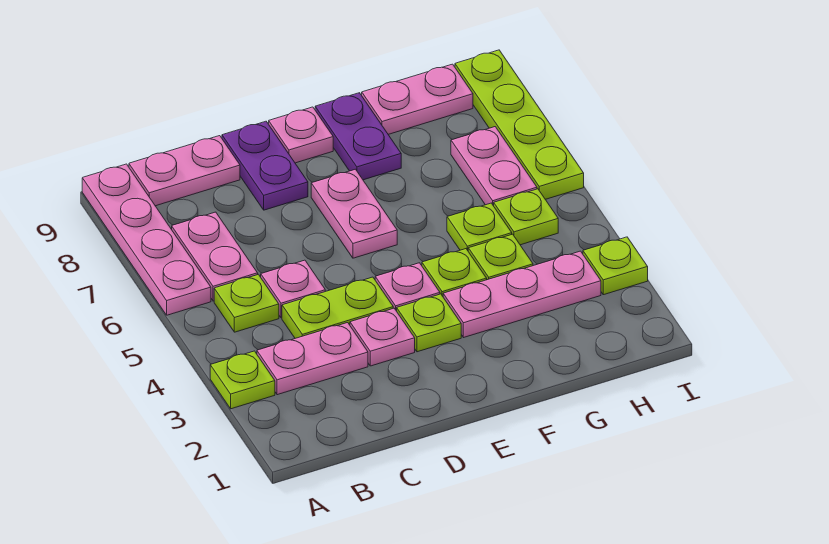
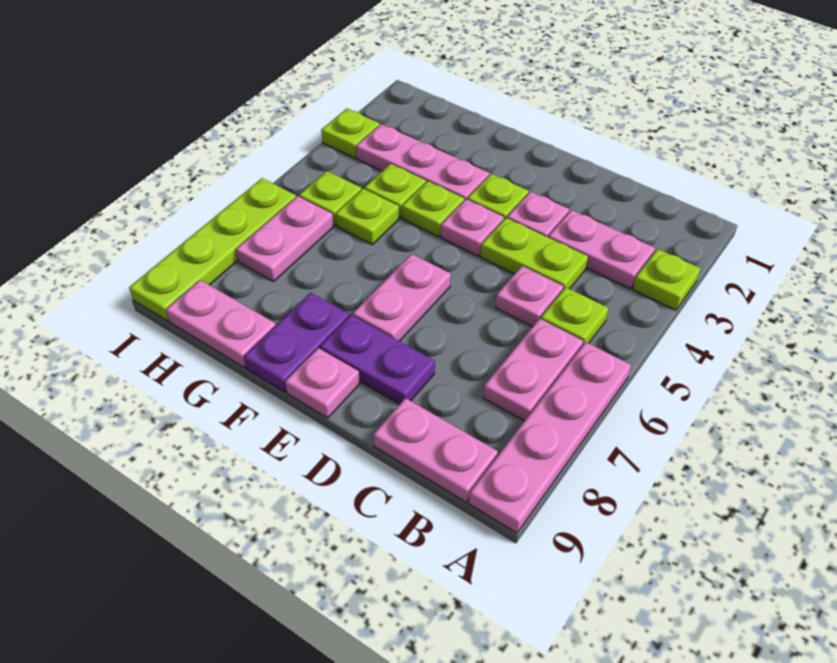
purple plate D8:D9 level 1 -> purple plate D8:E8 level 1

